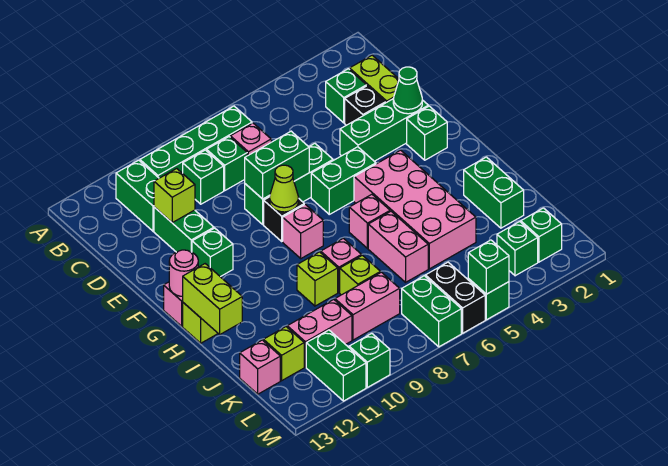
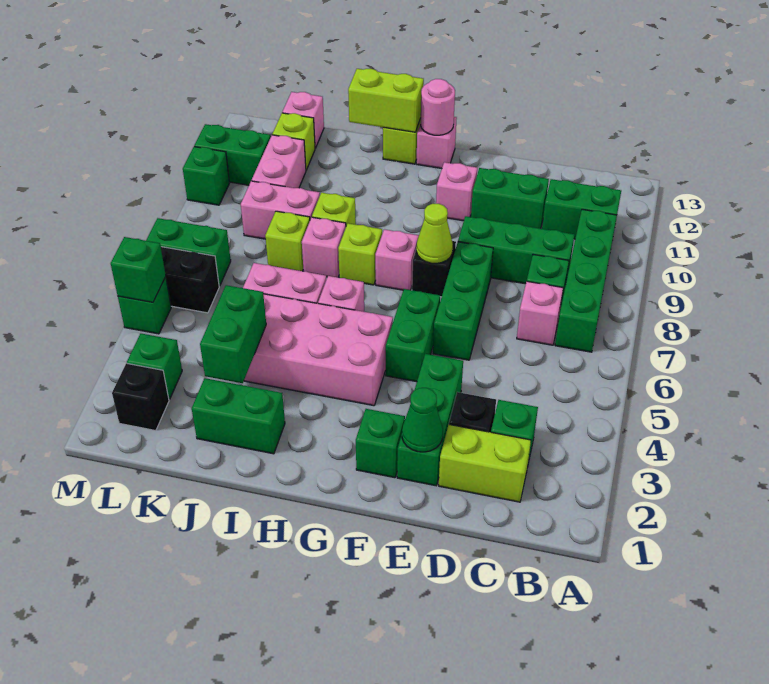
green brick C9 level 1 -> green brick C9:E9 level 1
lime brick D11 level 2 -> lime brick H8 level 1
green brick E7:E8 level 2 -> green brick J3:J4 level 2
green brick F11 level 1 -> pink brick F11 level 1
pink brick K8:K9 level 1 -> pink brick J9:K9 level 1
green brick L2 level 1 -> black brick L2 level 1

